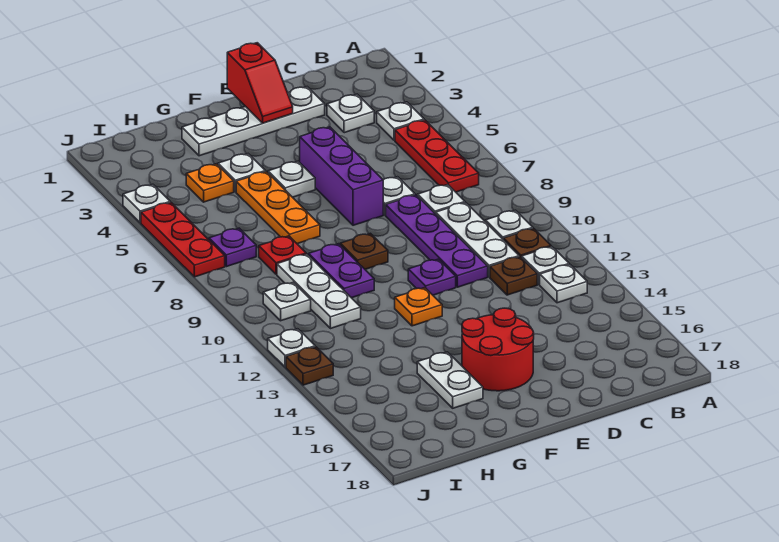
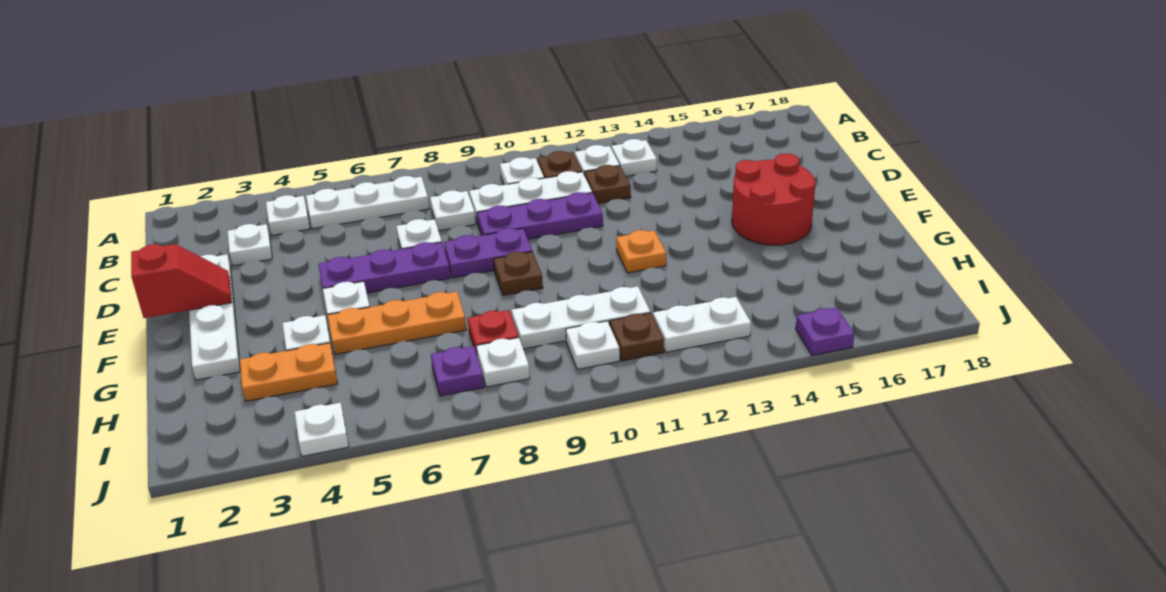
red plate B5:B7 level 1 -> white plate B5:B7 level 1
purple plate D8:D11 level 1 -> purple plate D9:D11 level 1
purple brick E5:E7 level 1 -> purple plate E5:E7 level 1
purple plate E11 level 1 -> purple plate J15 level 1
purple plate G9:G10 level 1 -> purple plate E8:E9 level 1
white plate G15:G16 level 1 -> white plate I12:I13 level 1
orange plate H4 level 1 -> orange plate H3:H4 level 1
red plate J5:J7 level 1 -> none
white plate J12 level 1 -> white plate I8 level 1
brown plate J13 level 1 -> brown plate I11 level 1

